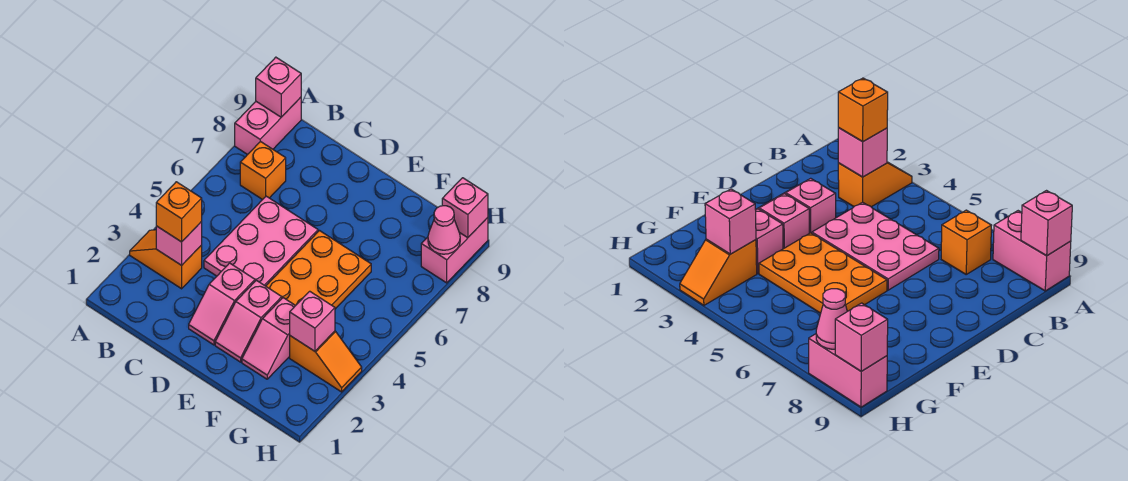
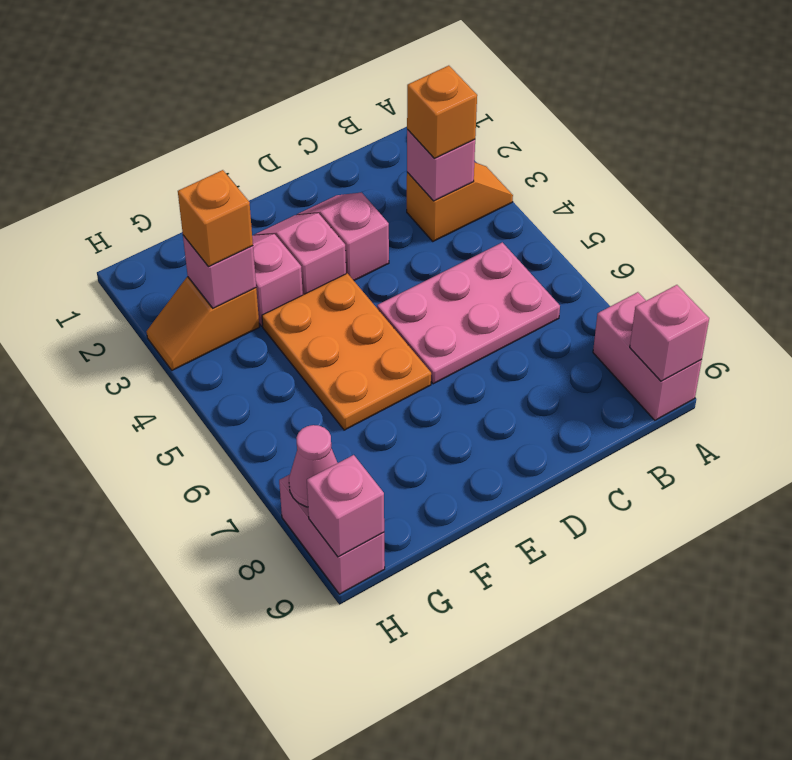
orange brick B7 level 1 -> orange brick G3 level 3
pink plate C4:D6 level 1 -> pink plate B5:D6 level 1

